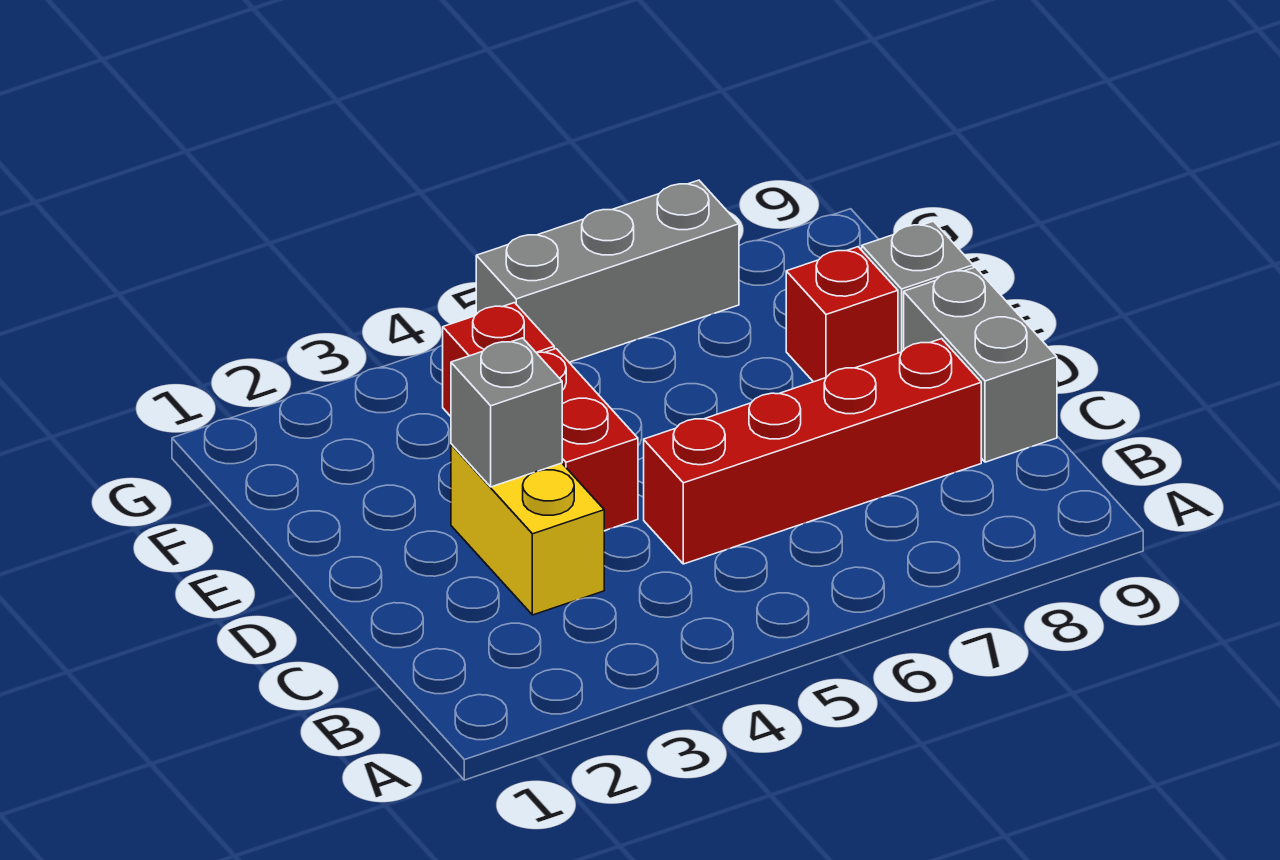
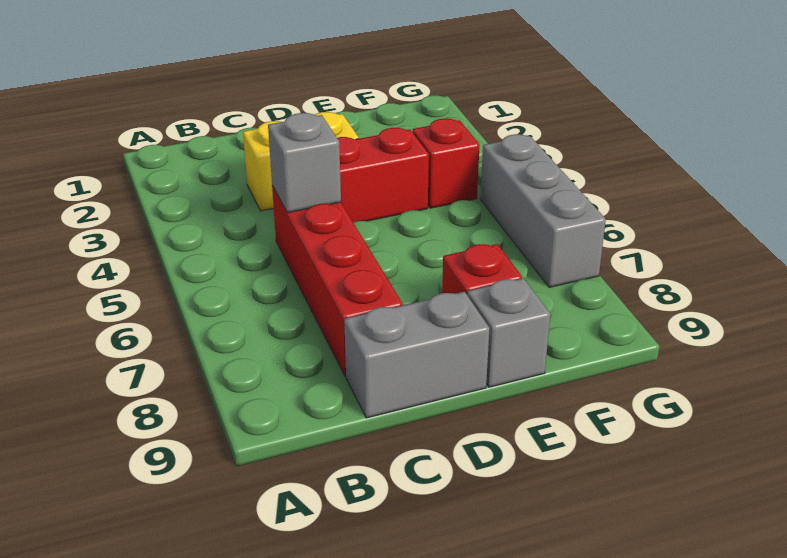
grey brick D3 level 2 -> grey brick C5 level 2

